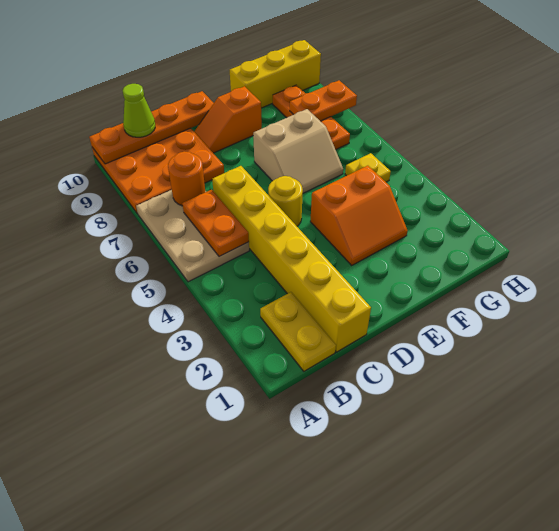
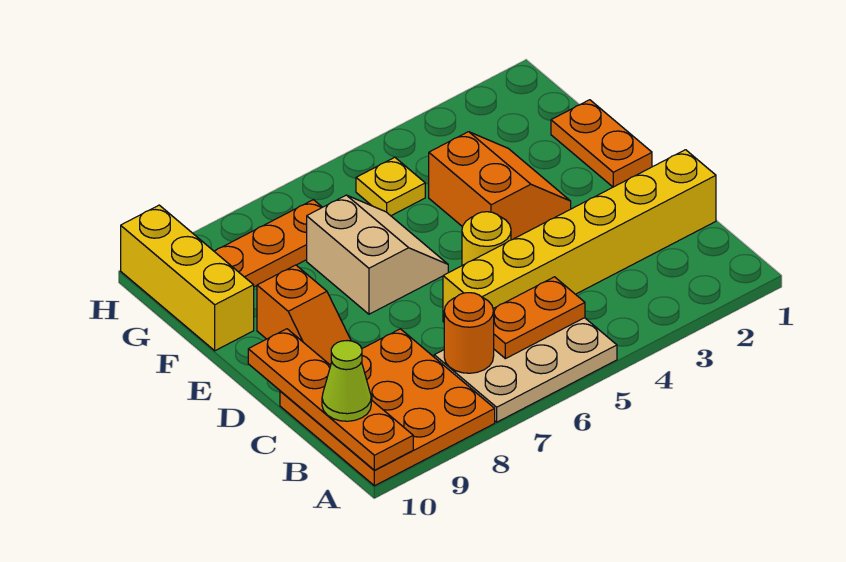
yellow plate B1:B2 level 1 -> none
orange plate G8:H8 level 2 -> orange plate E1:F1 level 1

